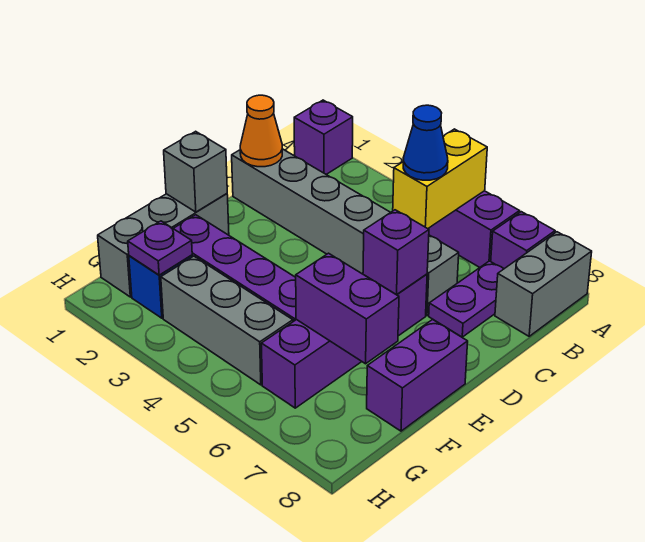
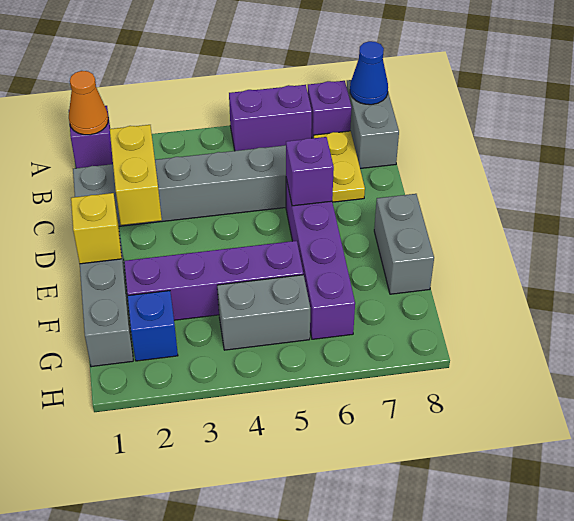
yellow brick A5:B5 level 2 -> yellow brick C2:D2 level 2
blue cone B5 level 3 -> blue cone A8 level 2
purple plate B7:C7 level 1 -> yellow plate B7:C7 level 1
orange cone C1 level 2 -> orange cone A1 level 2
grey brick E1 level 2 -> yellow brick E1 level 2
purple brick E8:F8 level 1 -> grey brick E8:F8 level 1
purple brick F6:F7 level 2 -> none
purple plate G2 level 2 -> none
grey brick G3:G5 level 1 -> grey brick G4:G5 level 1

